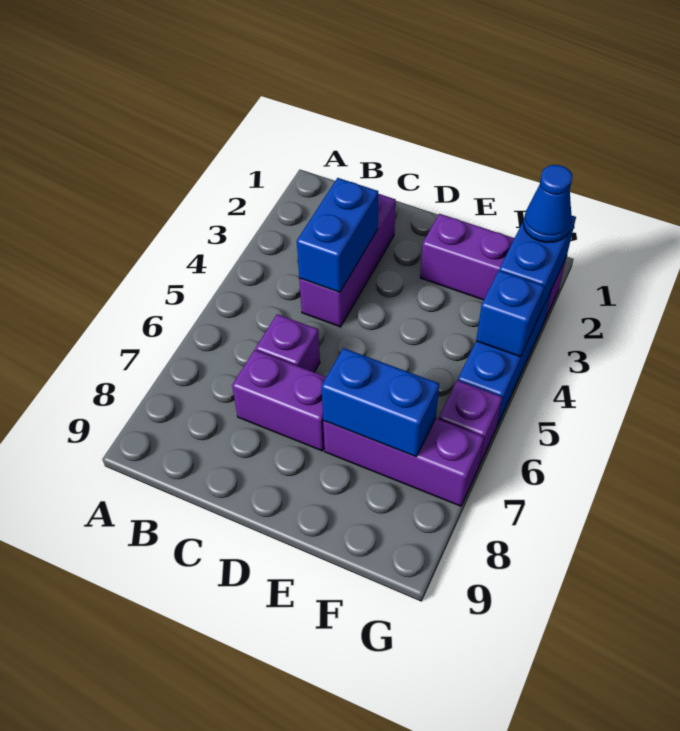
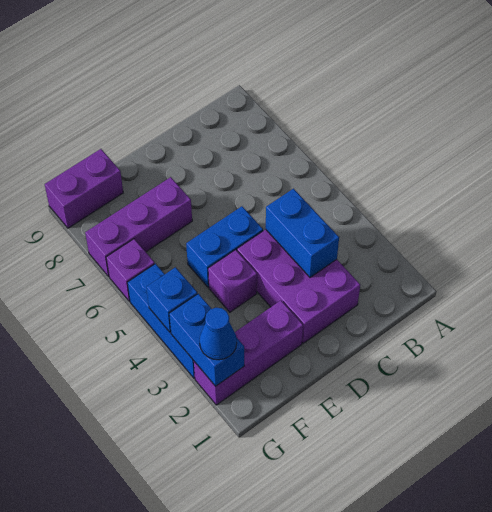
purple brick C2:C4 level 1 -> purple brick C2:D4 level 1
purple brick C6 level 1 -> purple brick E4 level 1
purple brick C7:D7 level 1 -> purple brick F9:G9 level 1
blue brick E7:F7 level 2 -> blue brick D5:E5 level 1

